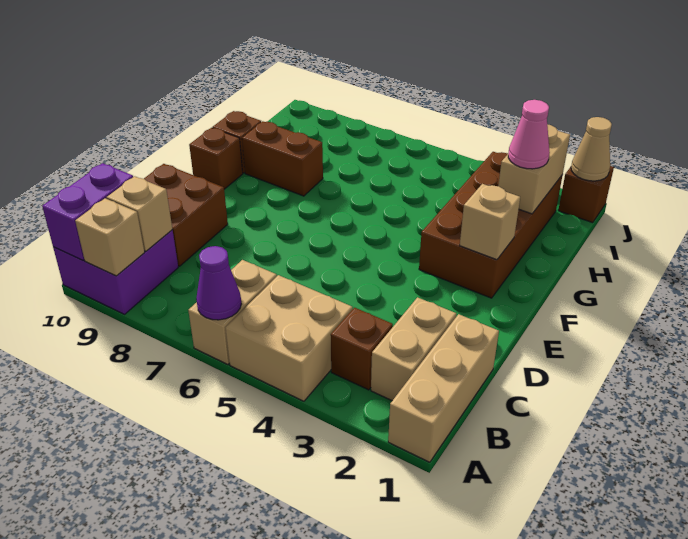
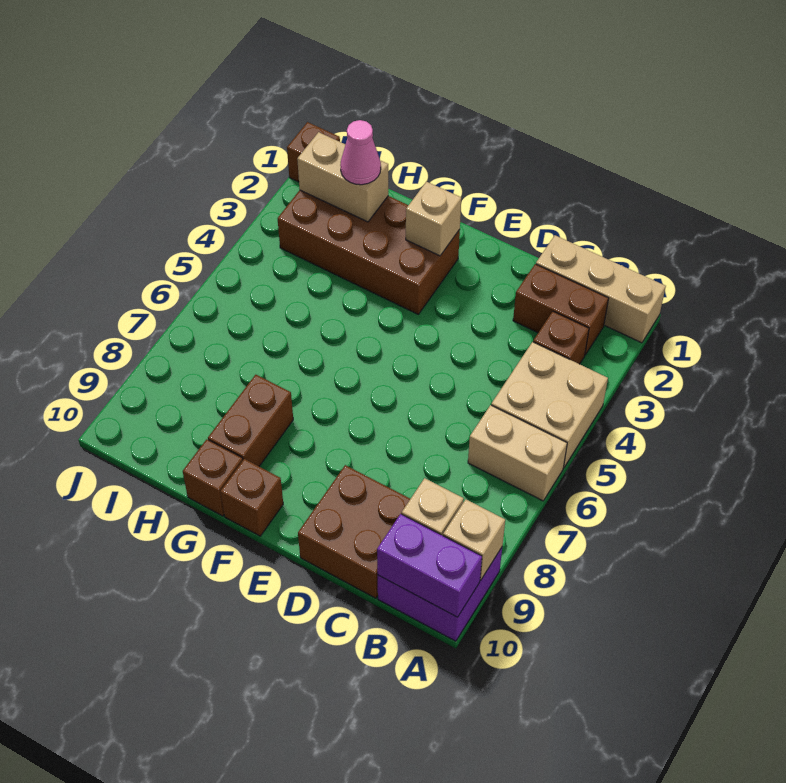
purple cone A6 level 2 -> none
tan brick B2:C2 level 1 -> brown brick B2:C2 level 1
tan cone J1 level 2 -> none

